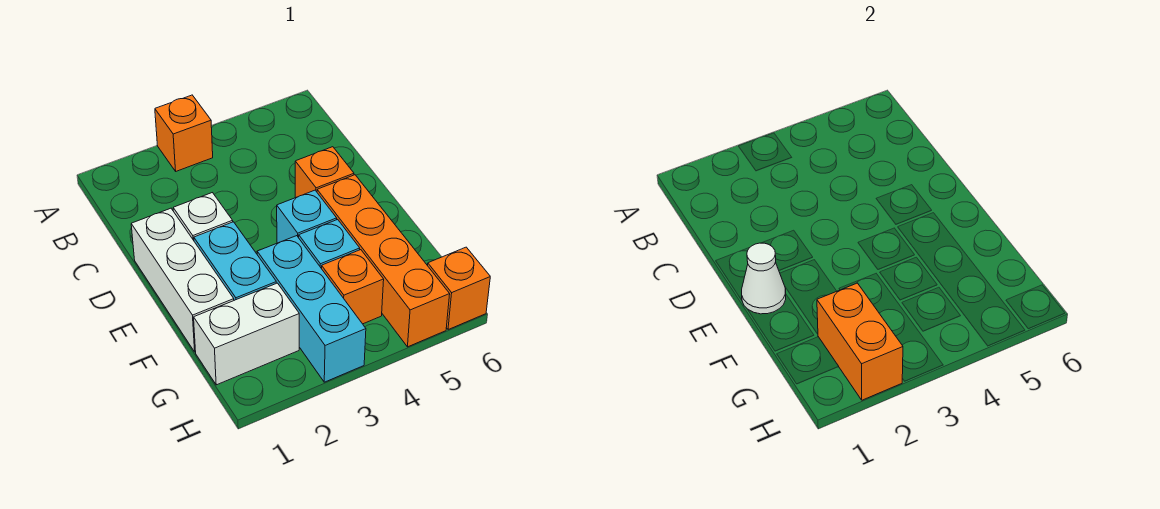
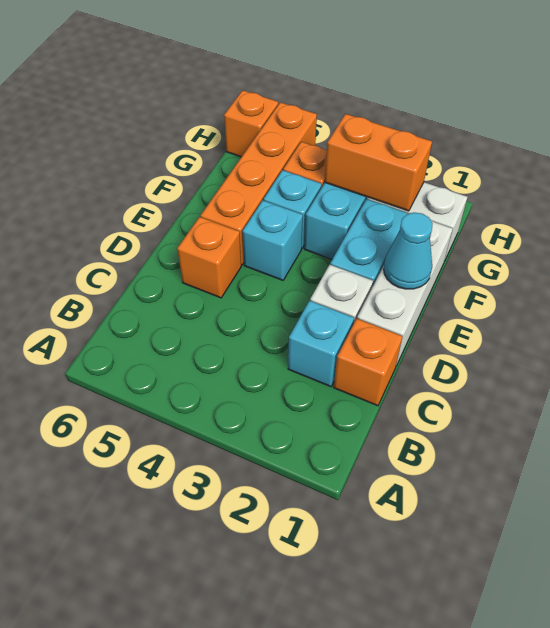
orange brick A3 level 1 -> orange brick C1 level 1
none -> cyan brick C2 level 1
white cone E1 level 2 -> cyan cone E1 level 2
orange brick G2:H2 level 2 -> orange brick G2:G3 level 2

